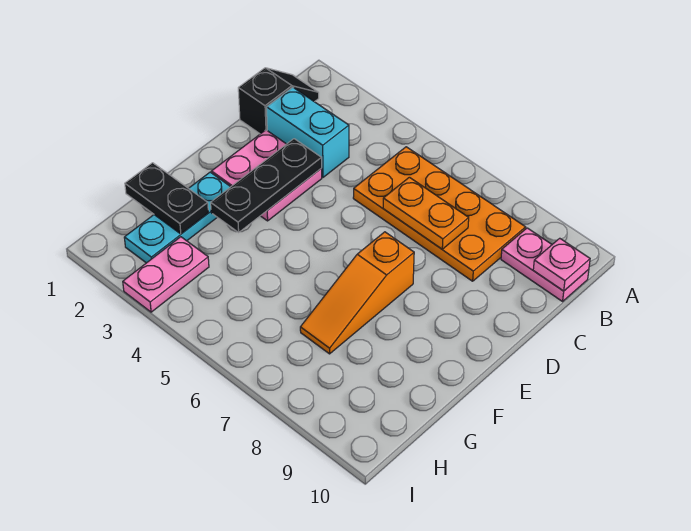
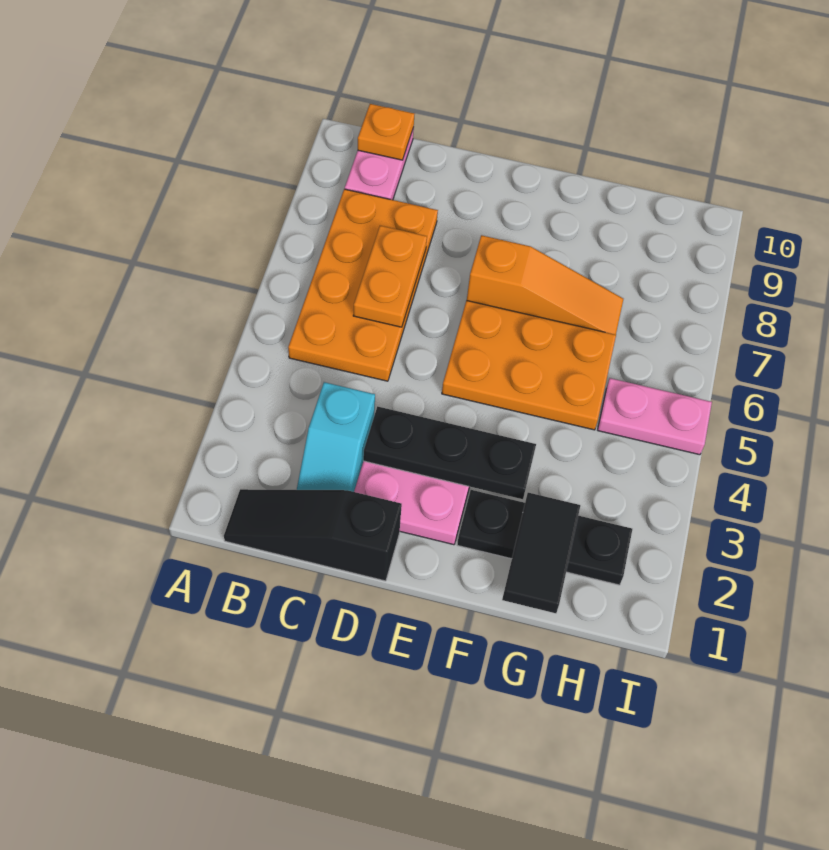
black slope B1:C1 level 1 top C -> black slope B1:D1 level 1 top D
pink plate B10 level 2 -> orange plate B10 level 2
cyan brick C2:C3 level 1 -> cyan slope C2:C3 level 1 top 3
none -> orange plate E5:G6 level 1
cyan plate F2:H2 level 1 -> black plate F2:H2 level 1
black plate G1:G2 level 2 -> black tile G1:G2 level 2
pink plate H3:I3 level 1 -> pink plate H5:I5 level 1

